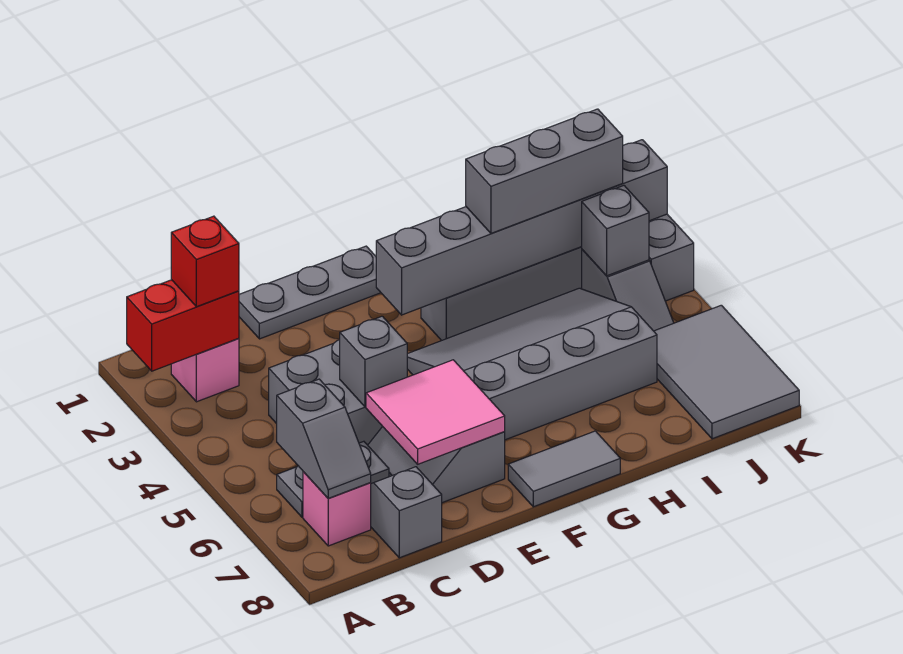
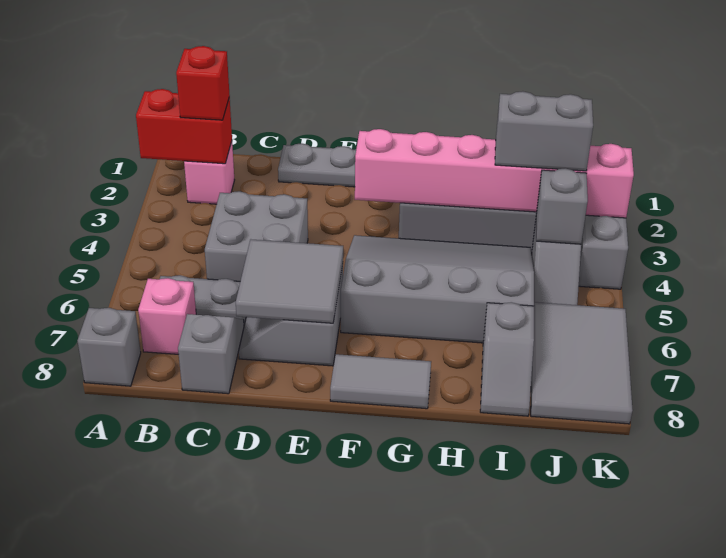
grey slope B6:B7 level 2 top 6 -> grey slope I7:I8 level 1 top 7
grey brick D5 level 2 -> grey brick A8 level 1
pink tile D6:E7 level 2 -> grey tile D6:E7 level 2
grey brick F3:K3 level 2 -> pink brick F3:K3 level 2
grey brick H3:J3 level 3 -> grey brick I3:J3 level 3

